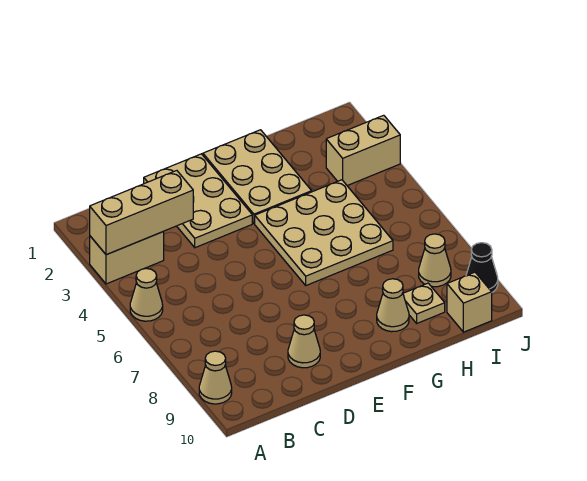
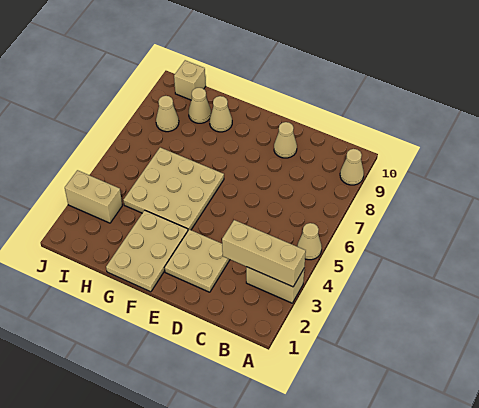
tan plate D1:E3 level 1 -> tan plate D2:E3 level 1
tan plate H9 level 1 -> tan cone H9 level 1
black cone J9 level 1 -> none

